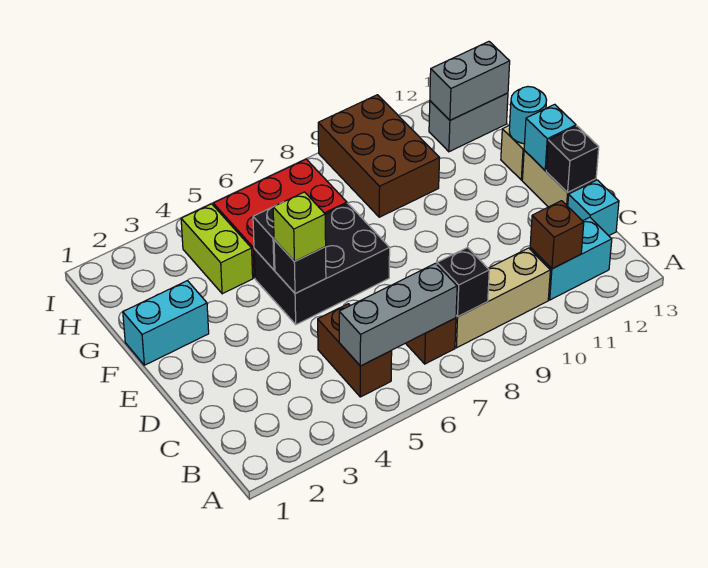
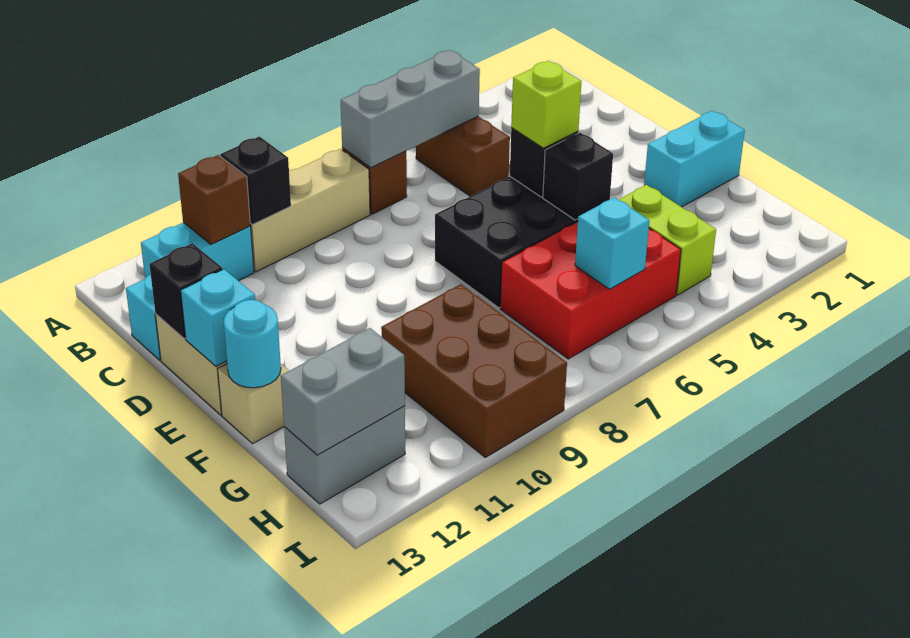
black brick B8 level 2 -> black brick B10 level 2
none -> cyan brick H6 level 2

